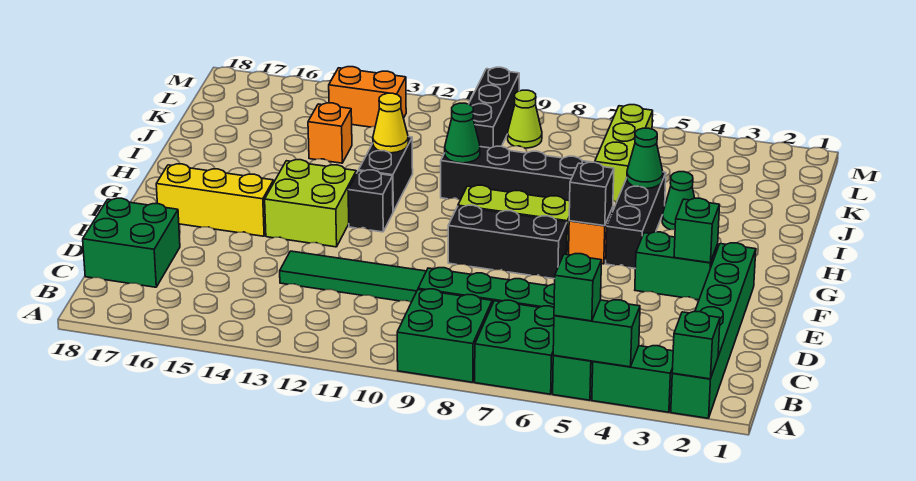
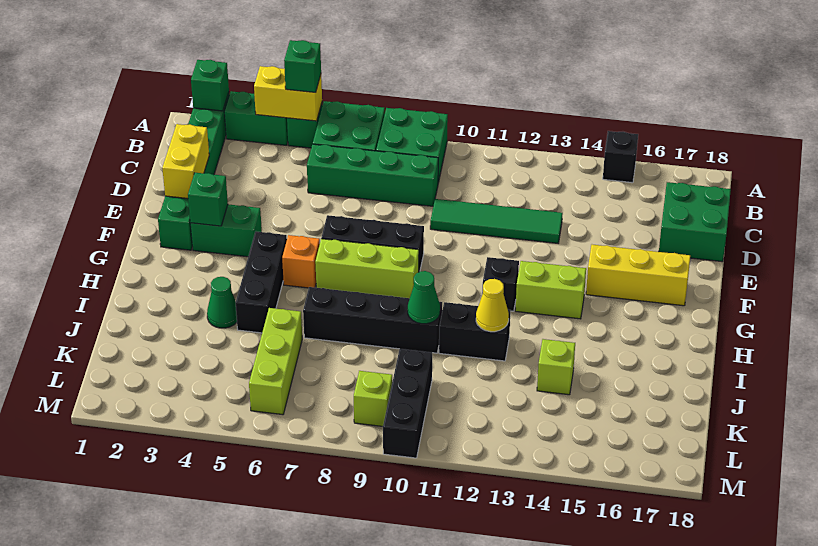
green brick A4:A5 level 2 -> yellow brick A4:A5 level 2
none -> yellow brick D2:E2 level 2
lime brick F13:G14 level 1 -> lime brick G13:G14 level 1
black brick G6 level 2 -> black brick A15 level 1
black brick H12:I12 level 1 -> black brick I11:I12 level 1
green cone I5 level 2 -> none
orange brick J14 level 1 -> lime brick J14 level 1
lime cone L9 level 1 -> lime brick L9 level 1
orange brick L13:L14 level 1 -> none

